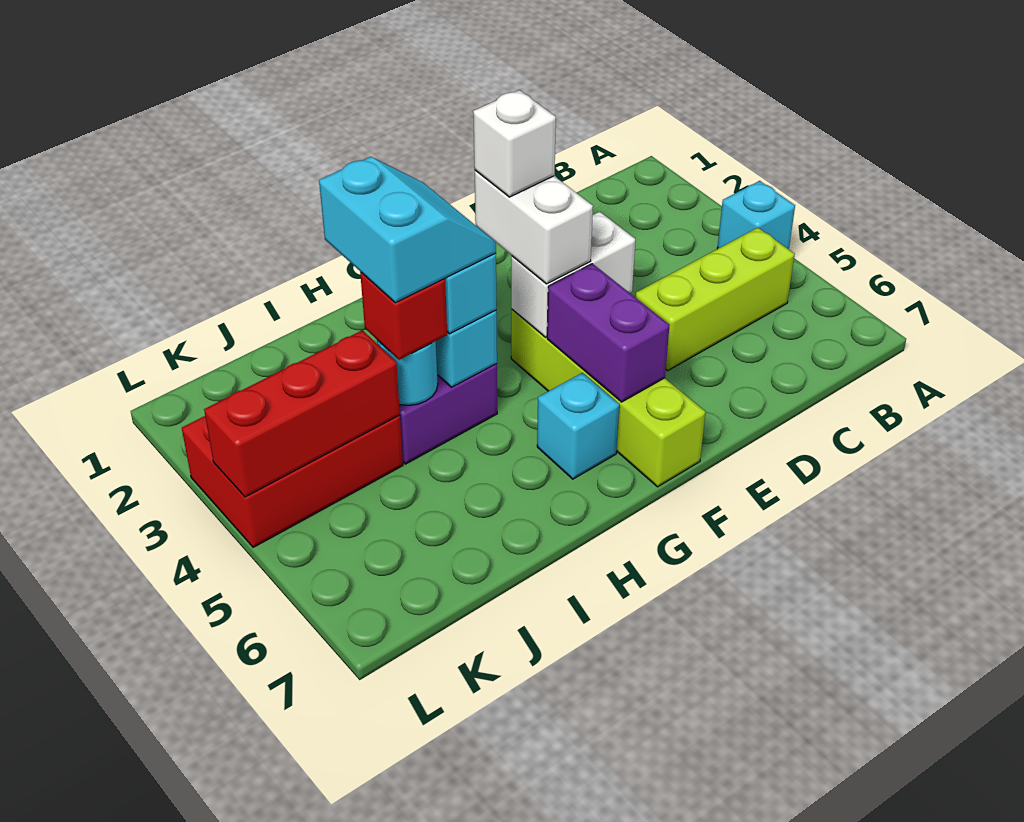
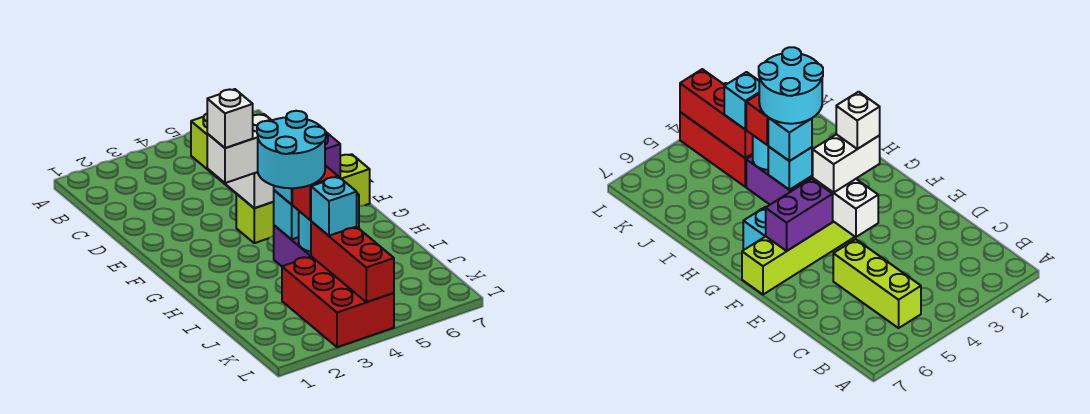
cyan brick A4 level 1 -> cyan brick J4 level 3
cyan slope H3:I4 level 4 top I -> cyan round brick H3:I4 level 4

